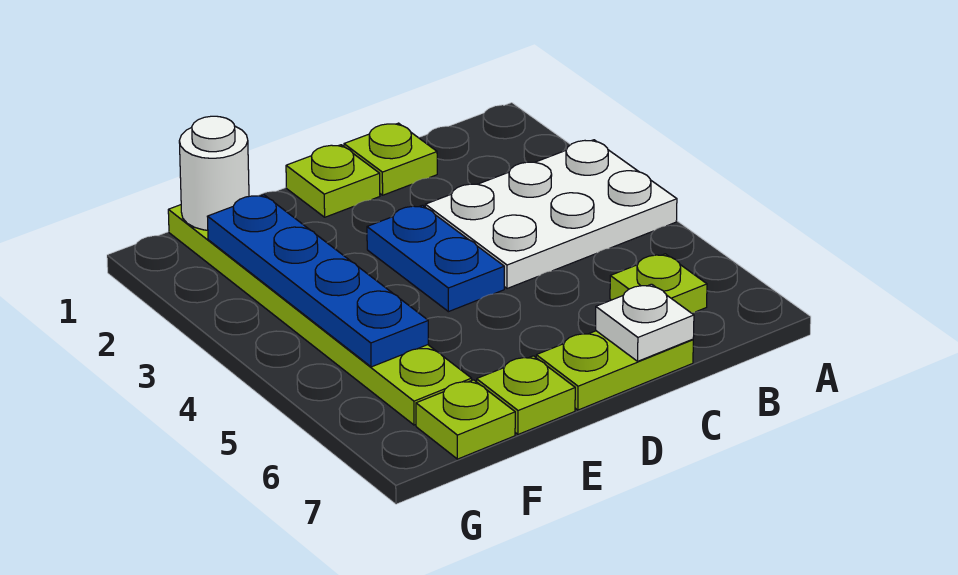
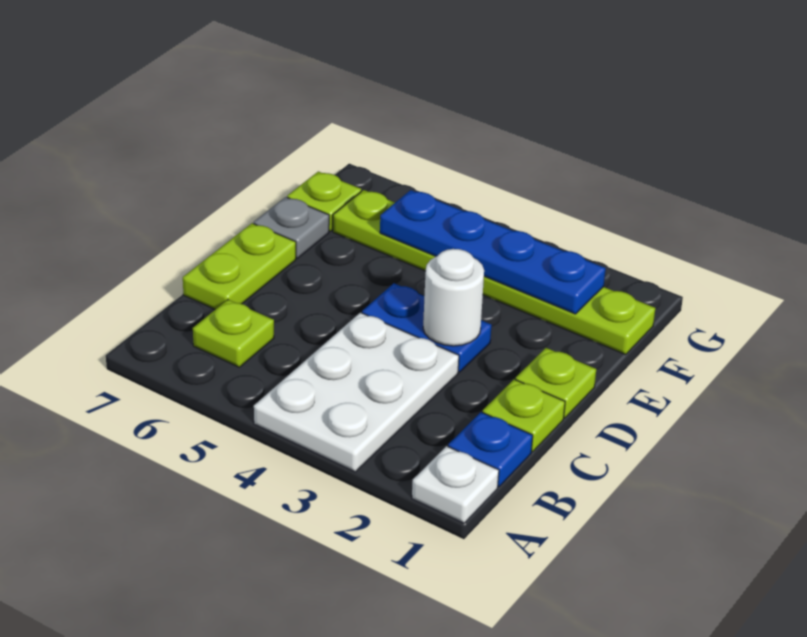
none -> blue plate B1 level 1
white plate C7 level 2 -> white plate A1 level 1
lime plate E7 level 1 -> grey plate E7 level 1
white round brick F1 level 2 -> white round brick D3 level 2

